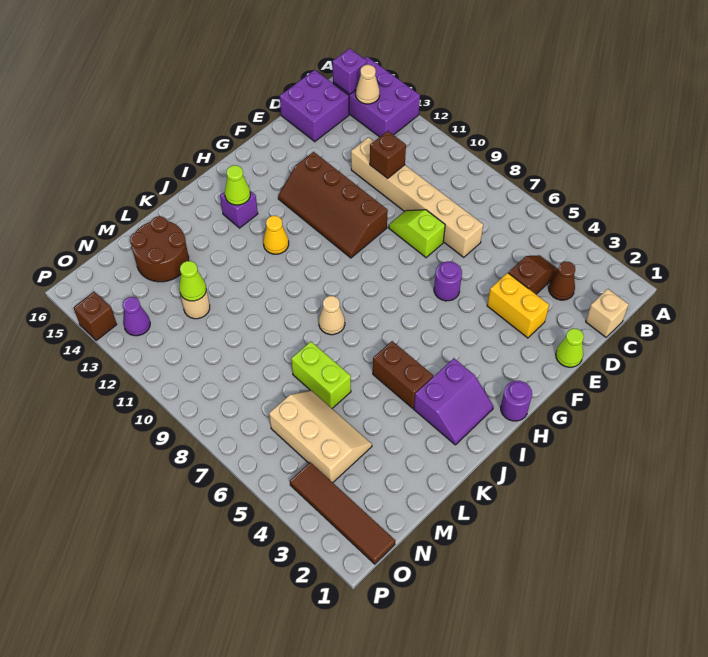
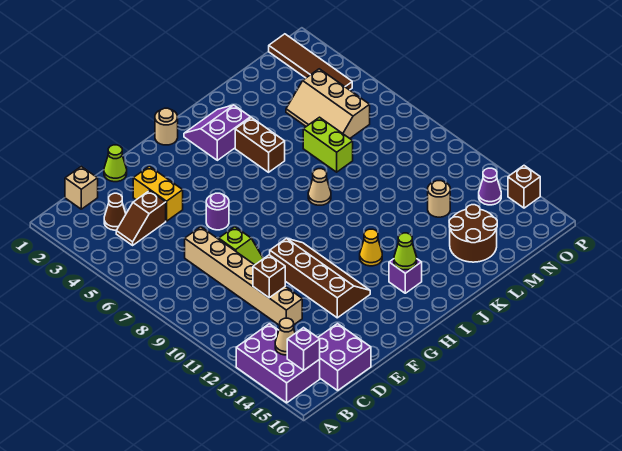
purple round brick H1 level 1 -> tan round brick H1 level 1
lime cone M12 level 2 -> none

